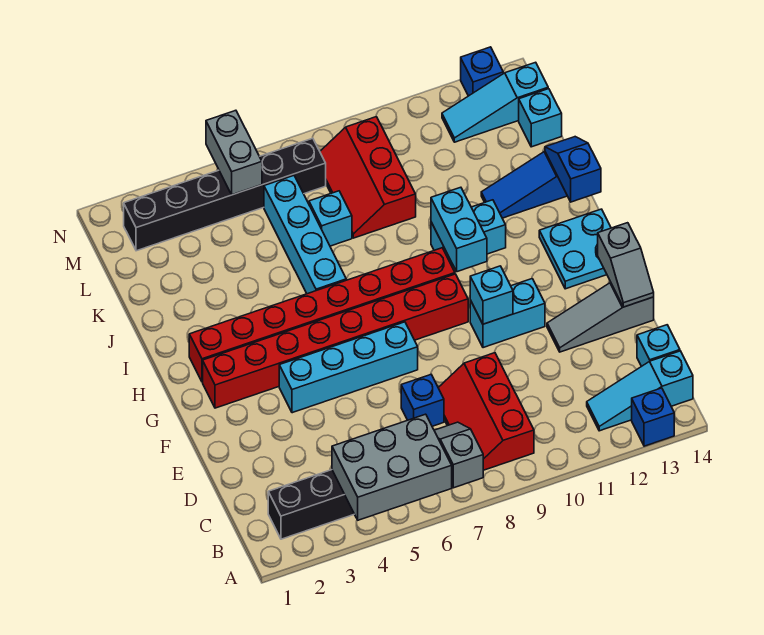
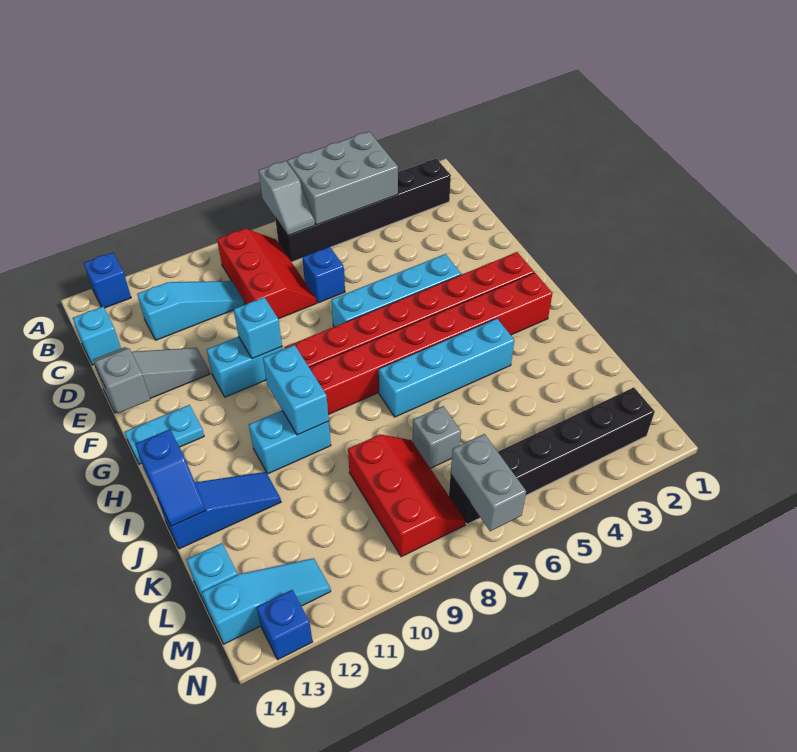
cyan slope B12:B14 level 1 top 14 -> cyan slope C10:C12 level 1 top 12
cyan plate G13:H14 level 1 -> cyan plate G13:G14 level 1
cyan brick I6:L6 level 1 -> cyan brick I4:I7 level 1
cyan brick K7 level 1 -> grey brick K7 level 1
grey brick M5:N5 level 2 -> grey brick M7:N7 level 2

